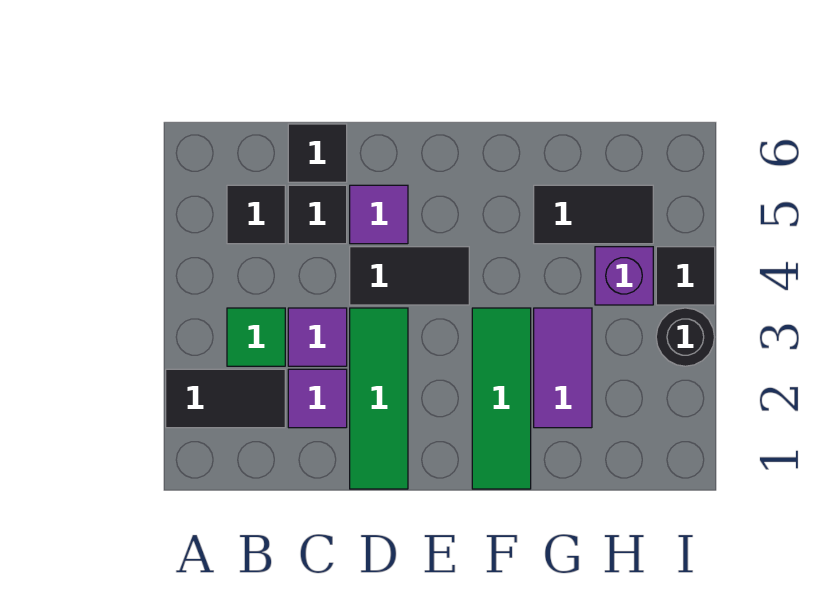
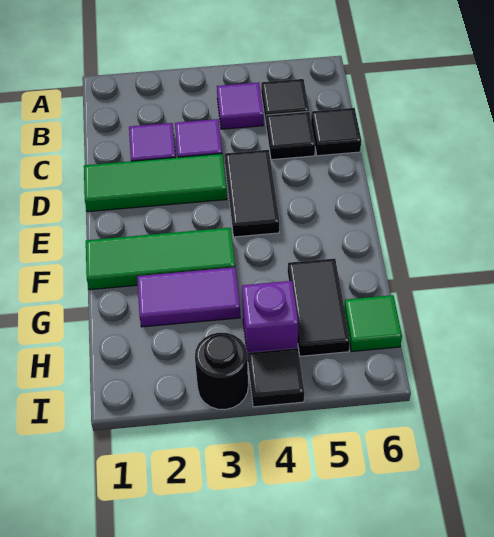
black tile A2:B2 level 1 -> none
green tile B3 level 1 -> green tile H6 level 1
purple tile D5 level 1 -> purple tile B4 level 1

